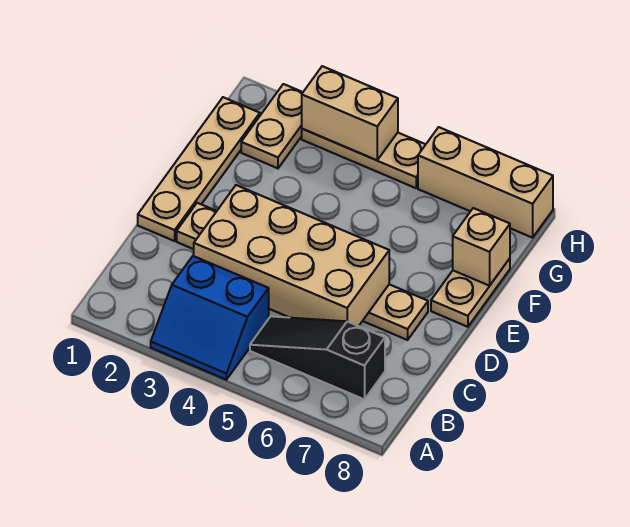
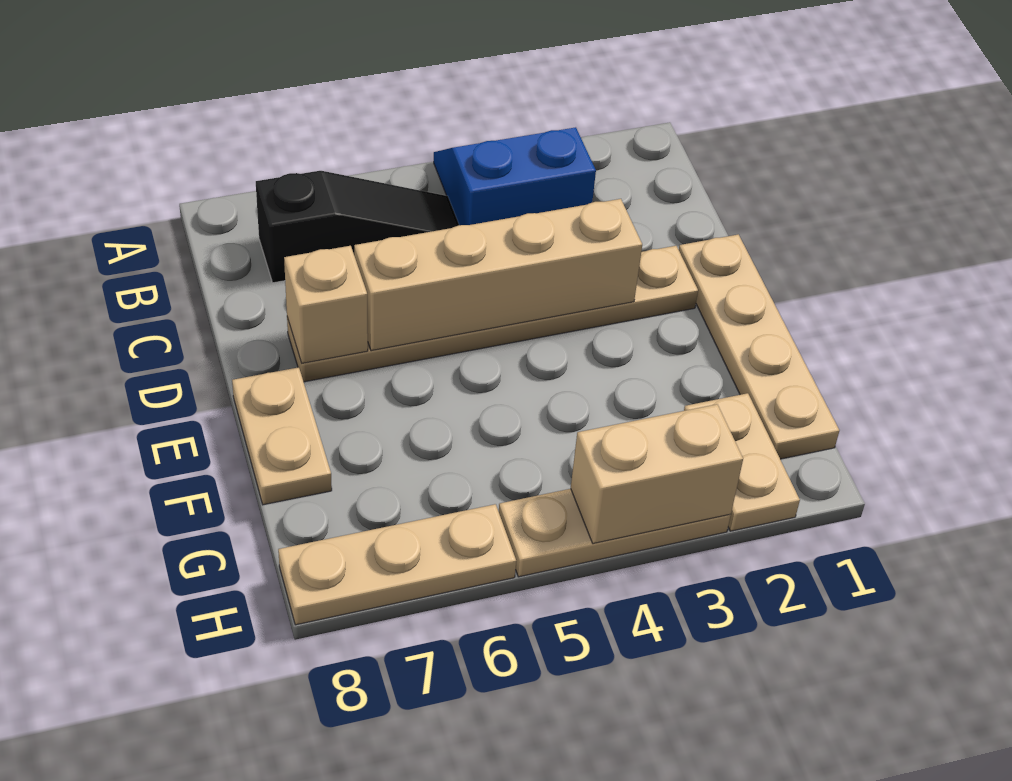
tan brick C3:D6 level 2 -> tan brick D3:D6 level 2
tan brick F8 level 2 -> tan brick D7 level 2
tan brick H6:H8 level 1 -> tan plate H6:H8 level 1

